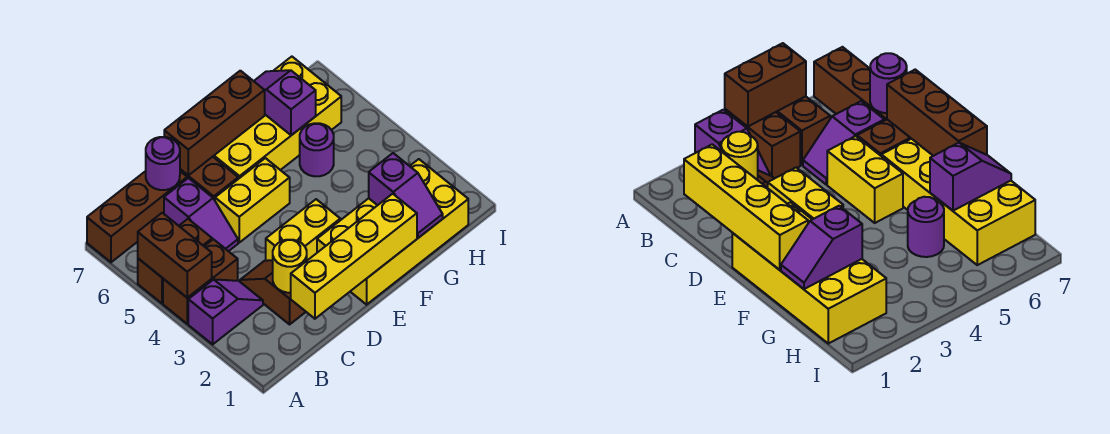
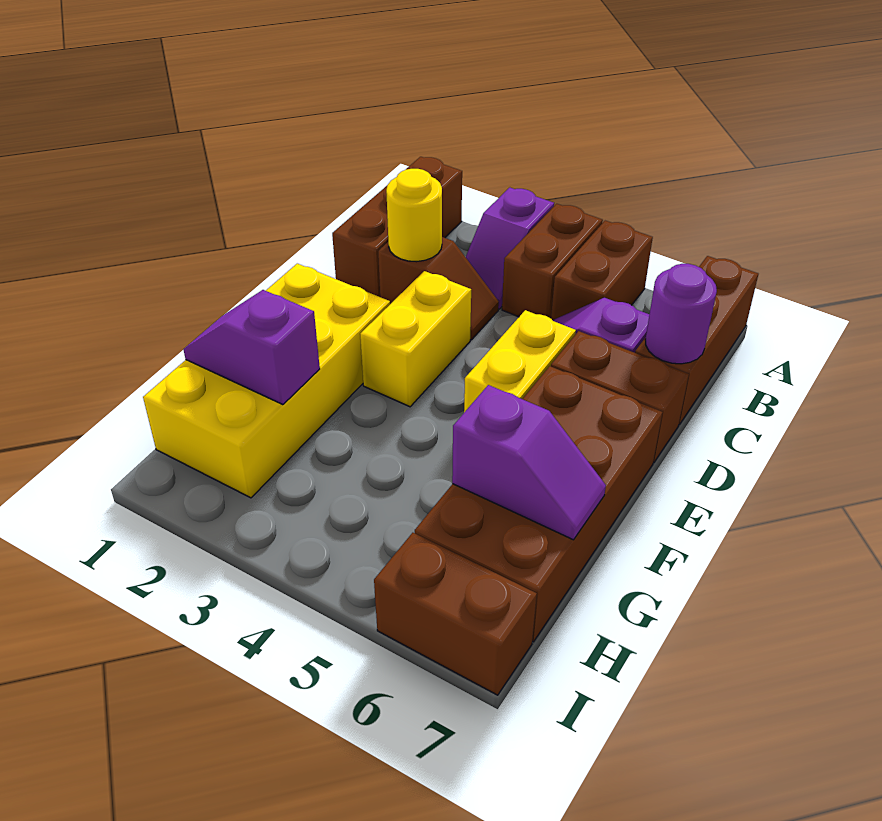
brown brick A4:A5 level 2 -> brown brick I6:I7 level 1
yellow brick C1:F1 level 2 -> none
brown brick D7:F7 level 2 -> brown brick A1:C1 level 1
yellow brick E6:H7 level 1 -> brown brick E6:H7 level 1
purple round brick G5 level 1 -> none

